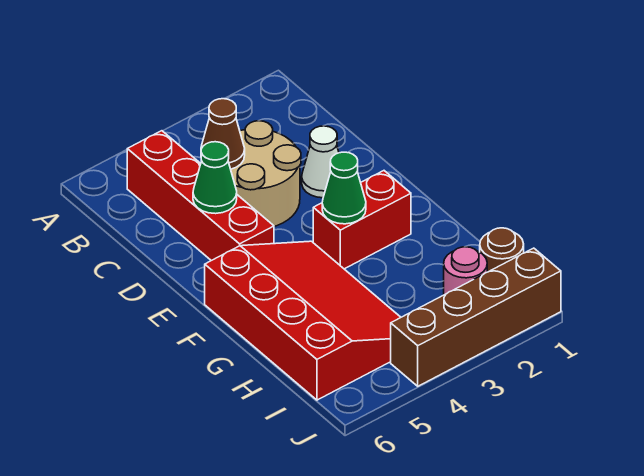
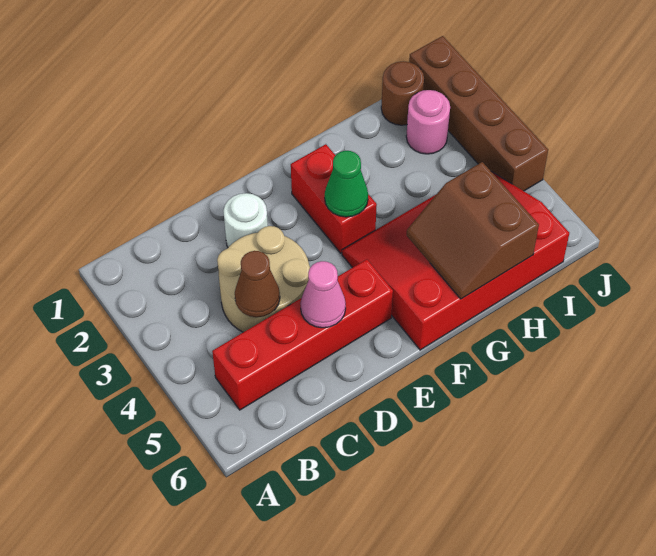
white cone D2 level 1 -> white round brick D2 level 1
green cone D5 level 2 -> pink cone D5 level 2
none -> brown slope G5:H6 level 2 top H

